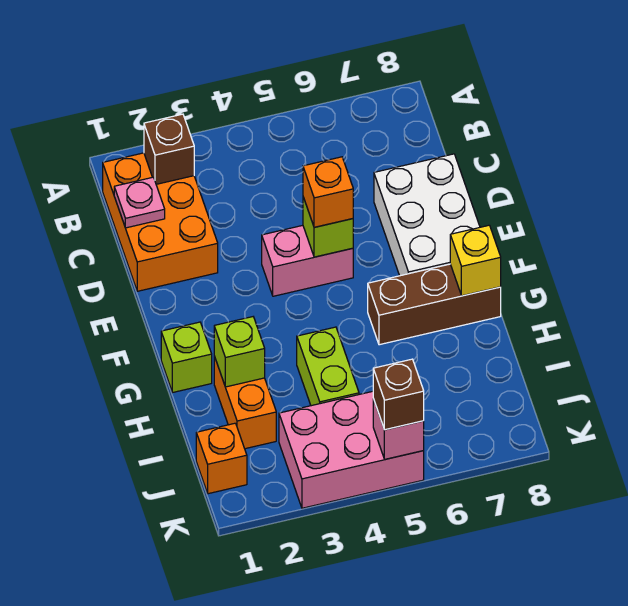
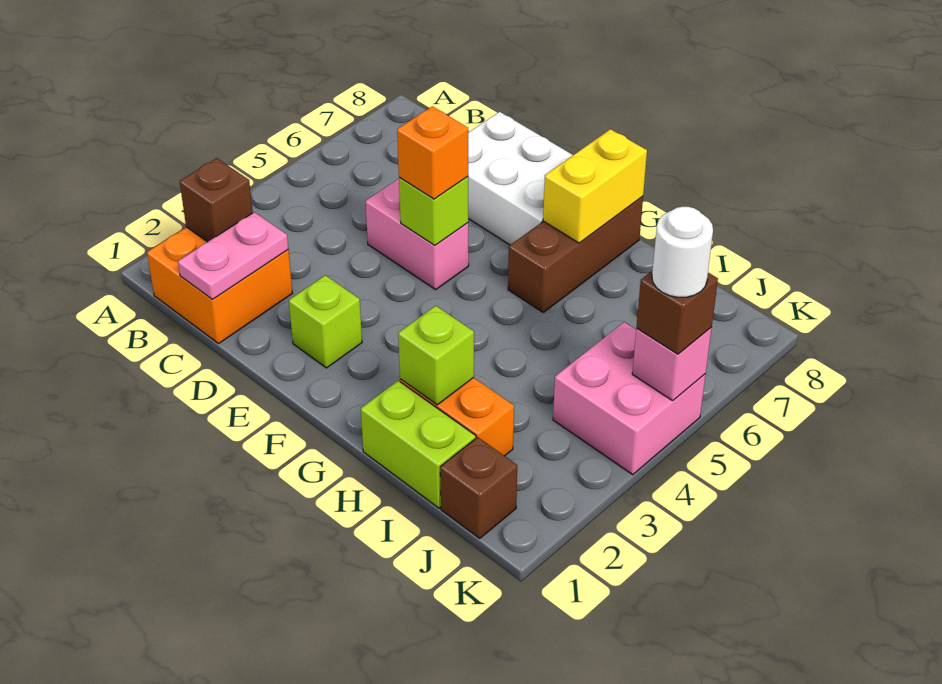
orange brick B1:D2 level 1 -> orange brick B1:C2 level 1
pink plate C1 level 2 -> pink plate C1:C2 level 2
pink brick E4:E5 level 1 -> pink brick D5:E5 level 1
lime brick G1 level 1 -> lime brick E2 level 1
yellow brick G8 level 2 -> yellow brick G7:G8 level 2
lime brick H4:I4 level 1 -> lime brick H1:I1 level 1
orange brick J1 level 1 -> brown brick J1 level 1
pink brick J3:K5 level 1 -> pink brick J4:K5 level 1
none -> white round brick K5 level 4

